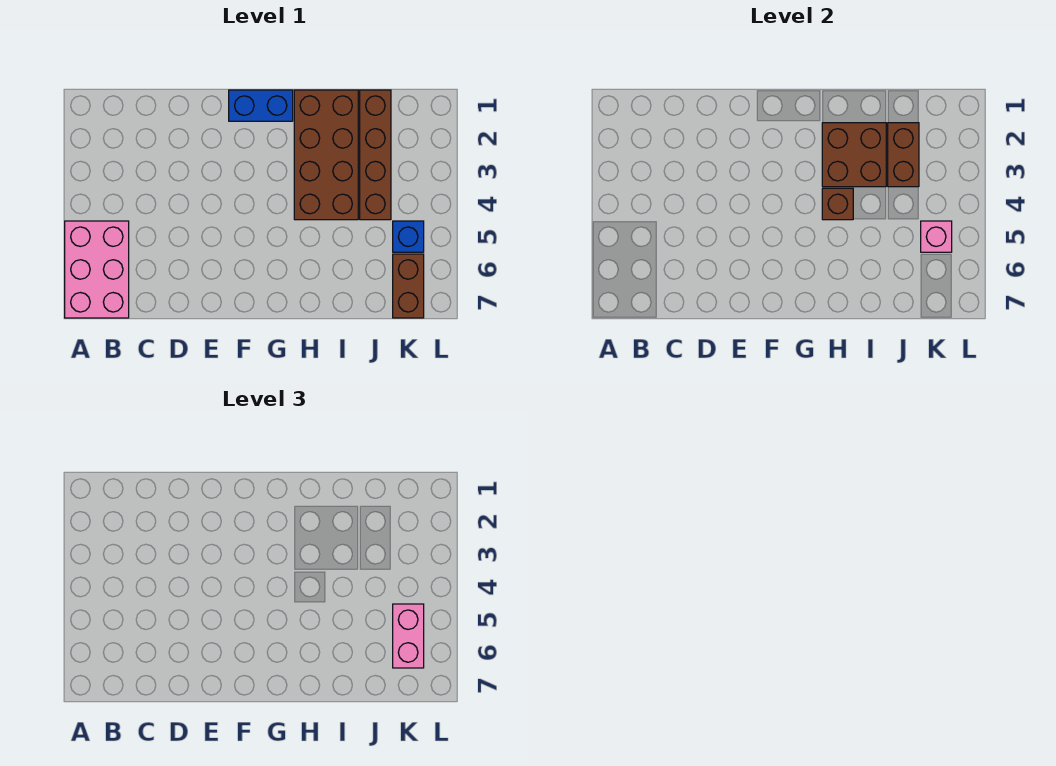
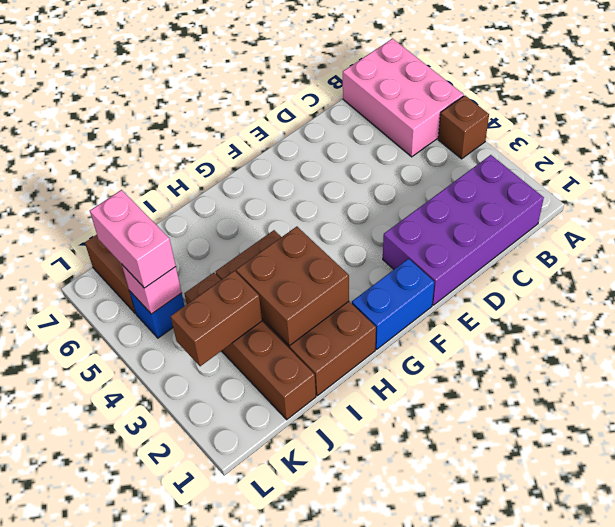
none -> purple brick B1:E2 level 1
brown brick H4 level 2 -> brown brick A4 level 1
brown brick J2:J3 level 2 -> brown brick J3:K3 level 2

